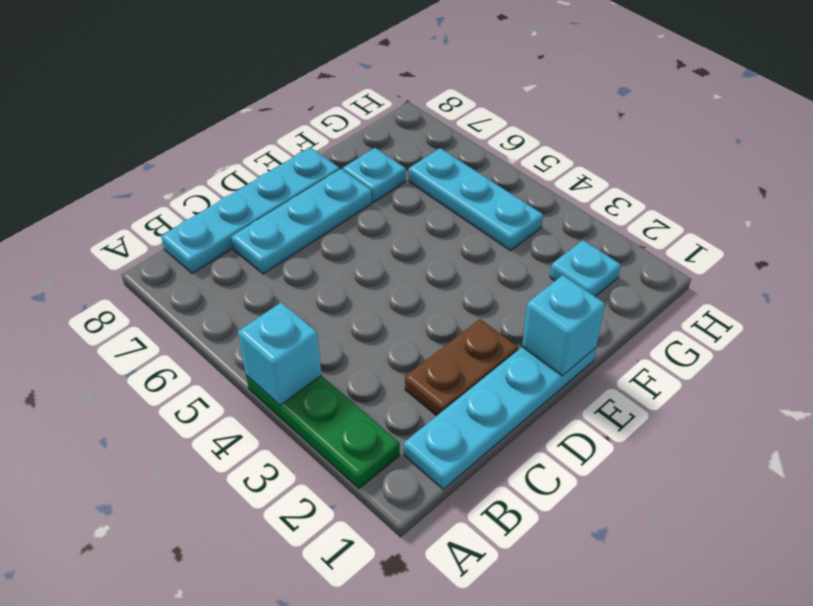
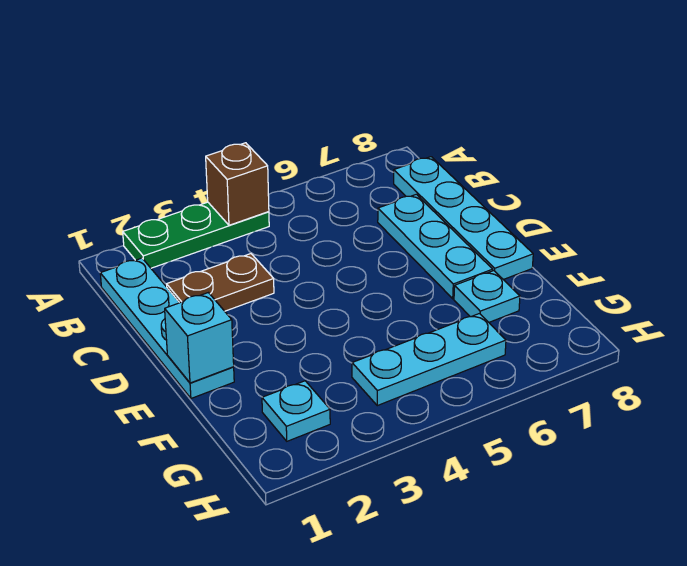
cyan brick A4 level 2 -> brown brick A4 level 2
brown plate C2:D2 level 1 -> brown plate C2:C3 level 1

